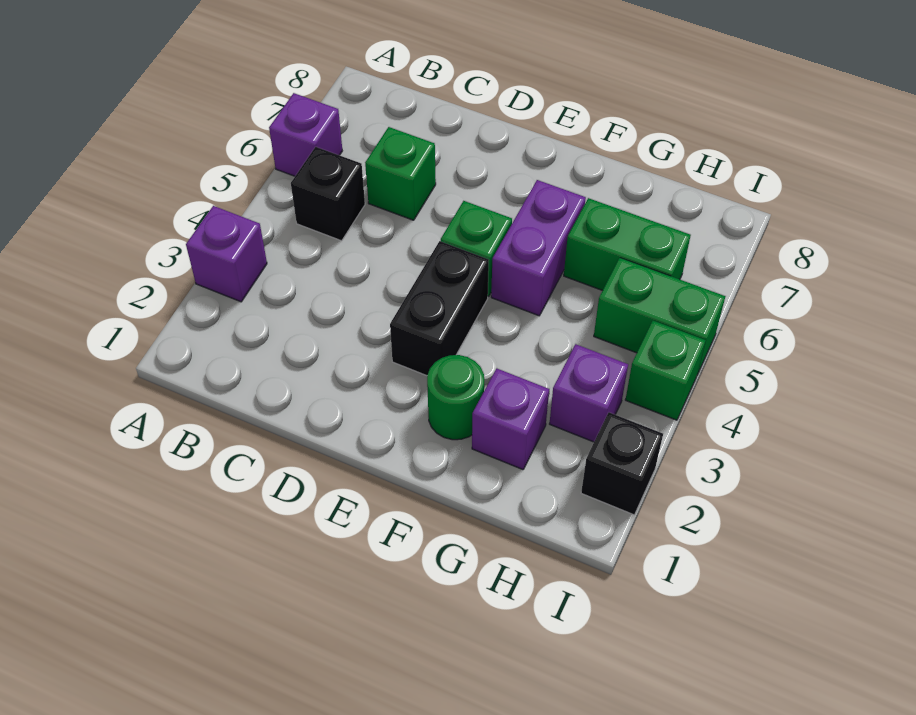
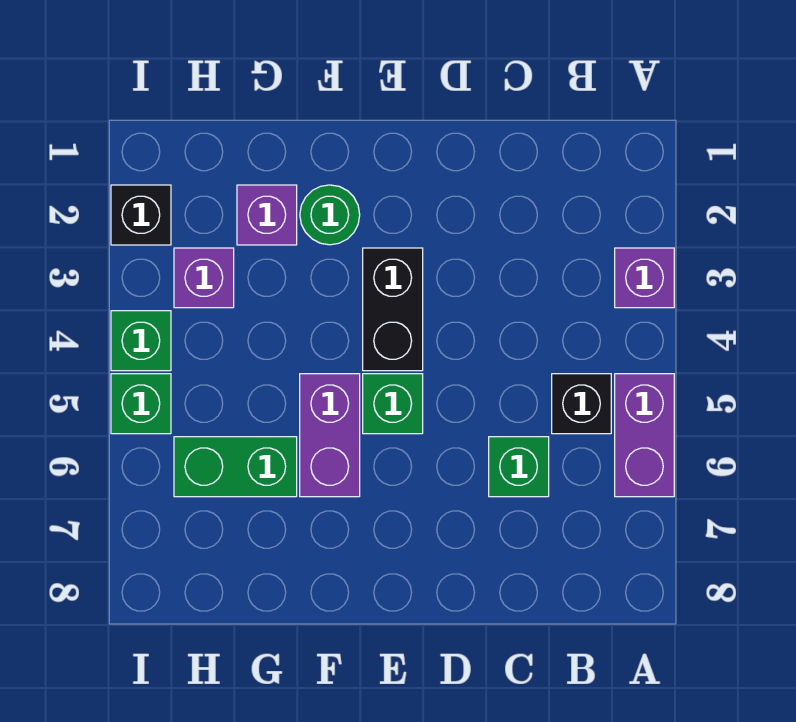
purple brick A6 level 1 -> purple brick A5:A6 level 1
green brick H5:I5 level 1 -> green brick I5 level 1

